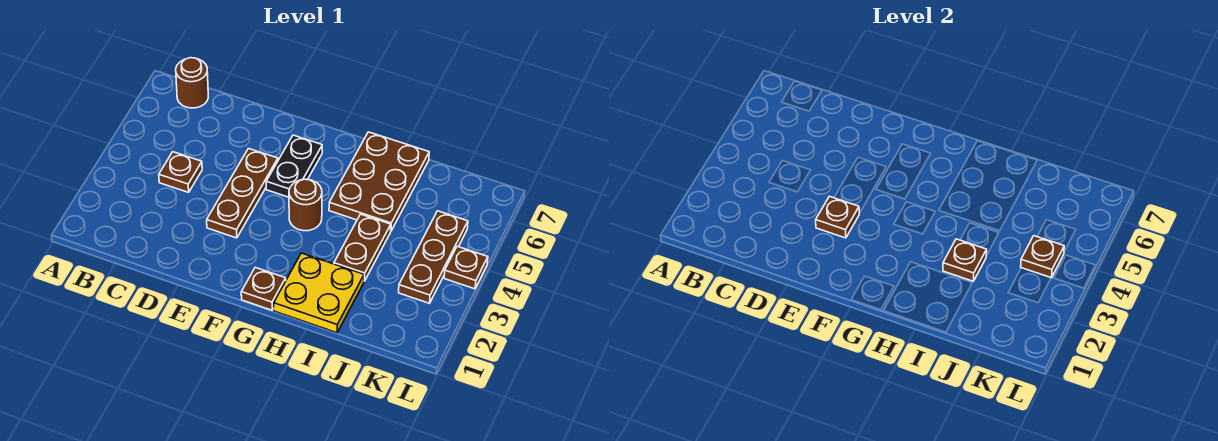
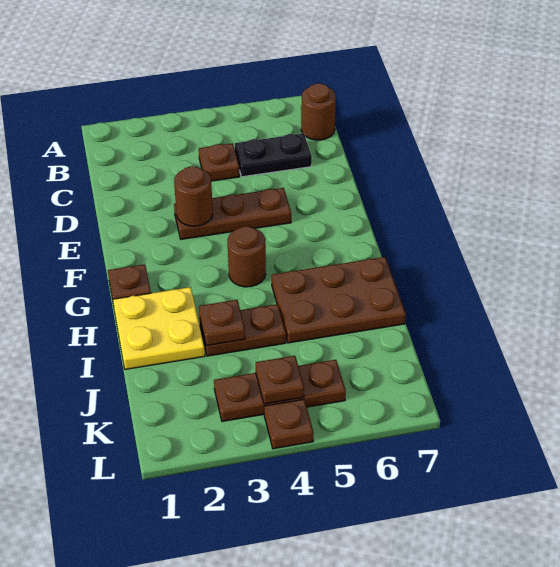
brown plate E3 level 2 -> brown round brick E3 level 2
black plate F5:F6 level 1 -> black plate C5:C6 level 1

